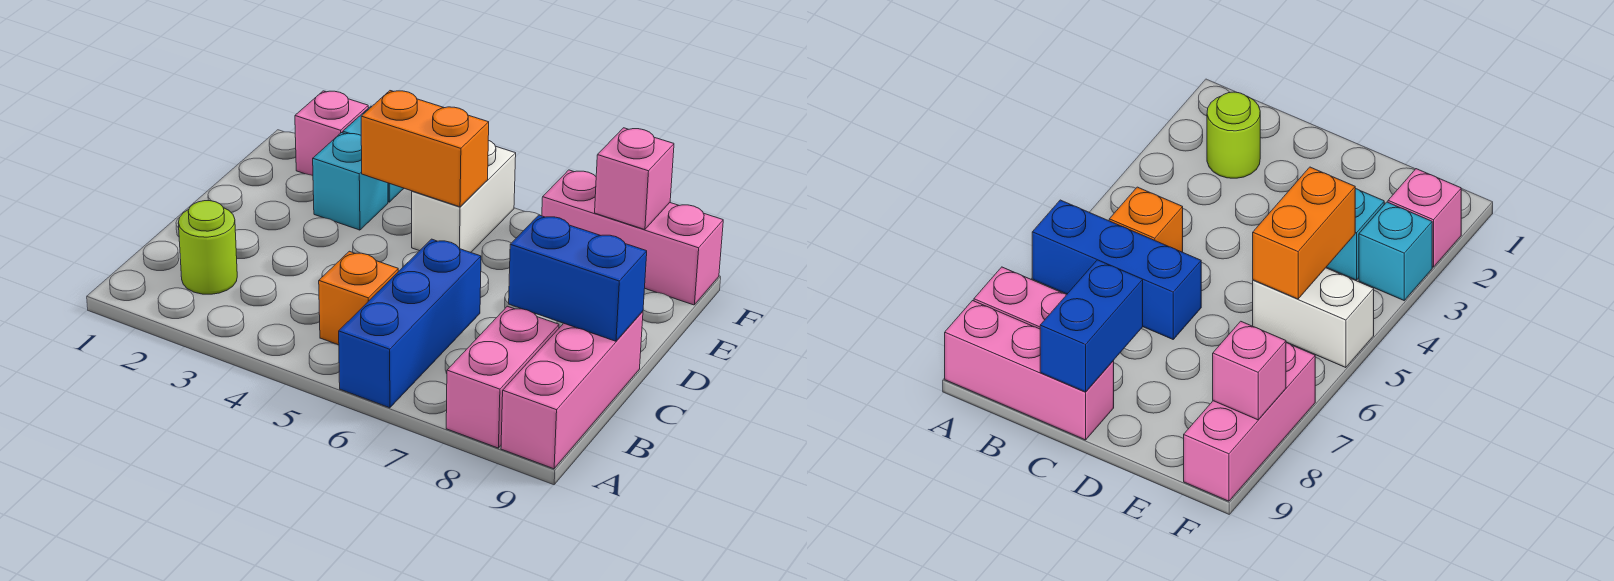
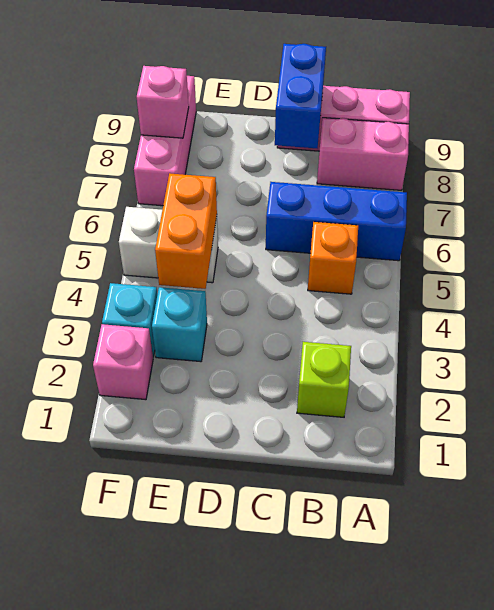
lime round brick B2 level 1 -> lime brick B2 level 1

